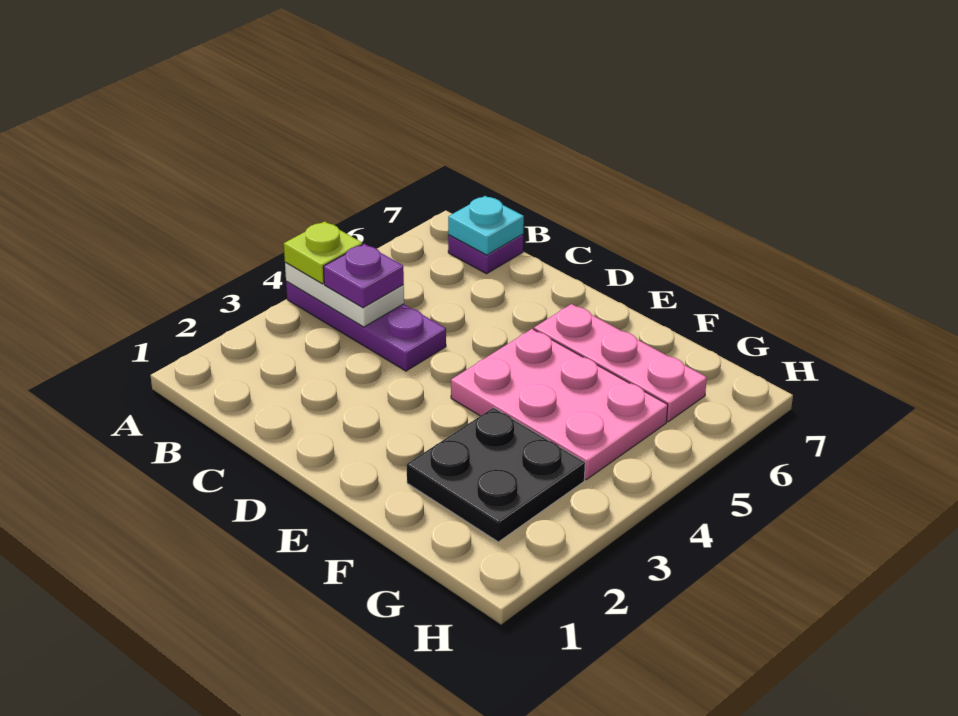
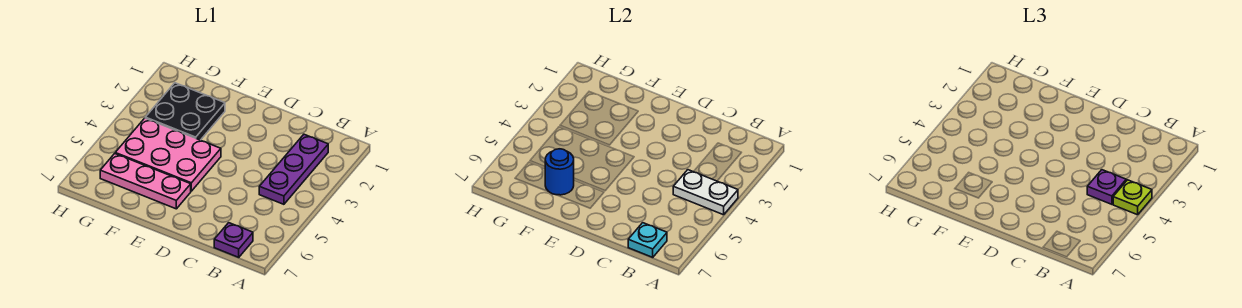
purple plate A4:C4 level 1 -> purple plate B2:B4 level 1
none -> blue round brick F6 level 2

